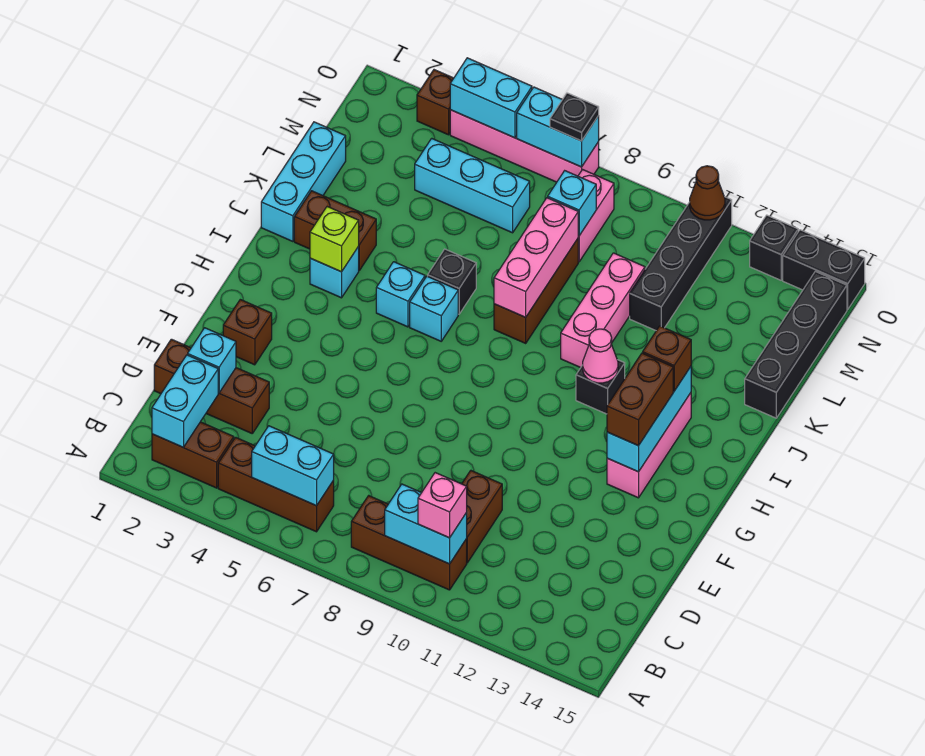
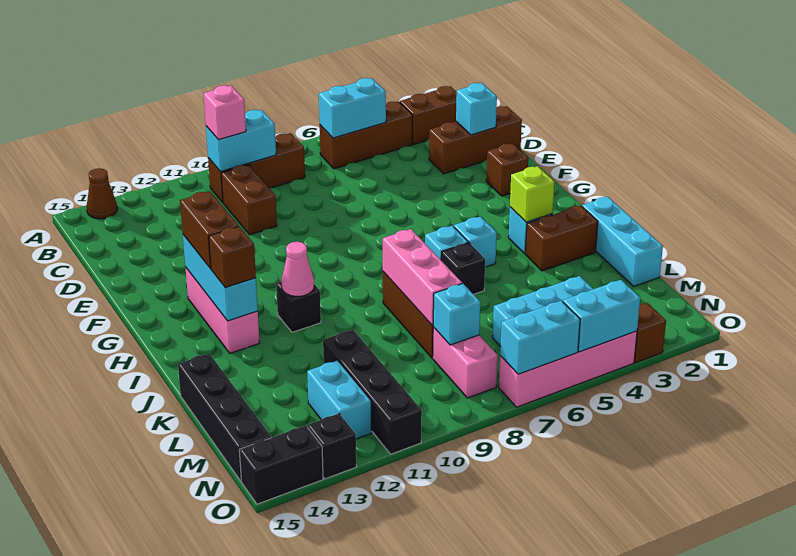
cyan brick B2:C2 level 2 -> cyan brick M12:N12 level 1
pink brick J10:L10 level 1 -> none
black plate O7 level 3 -> none
brown cone O11 level 2 -> brown cone A14 level 1

